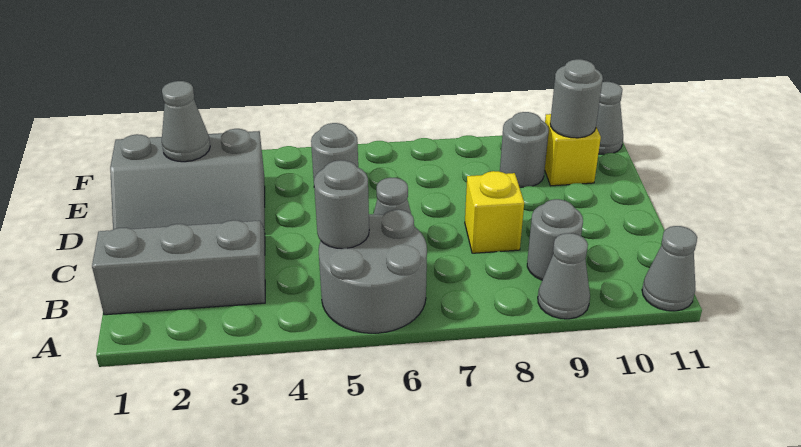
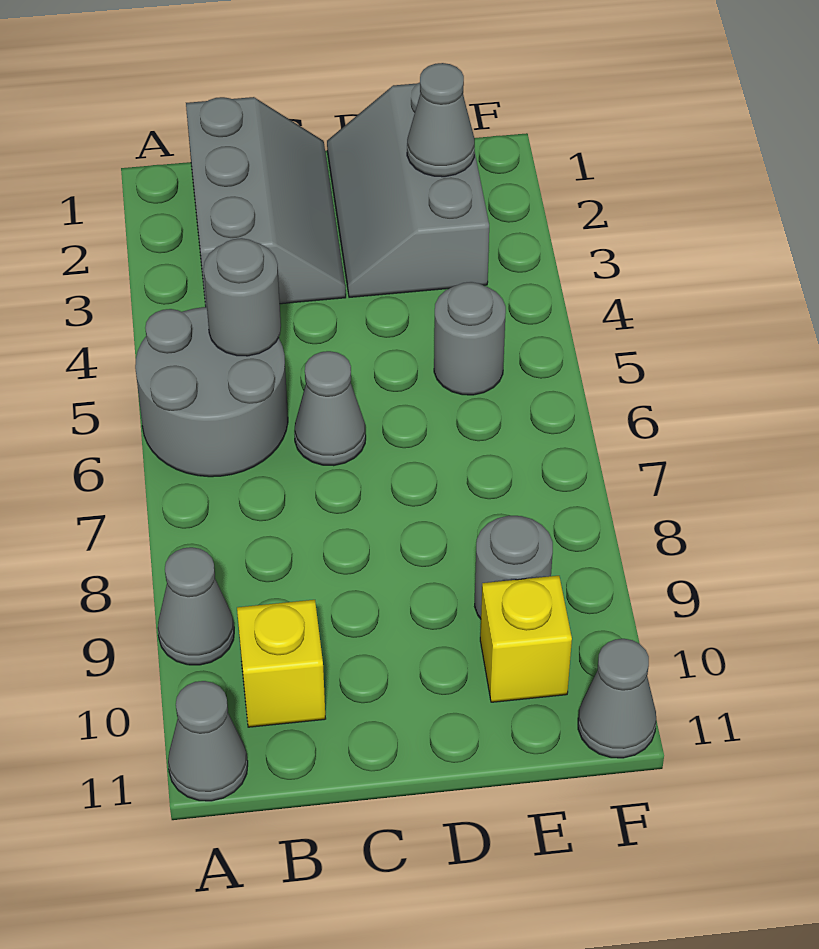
grey round brick B9 level 1 -> none
yellow brick C8 level 1 -> yellow brick B10 level 1
grey round brick E10 level 2 -> none

